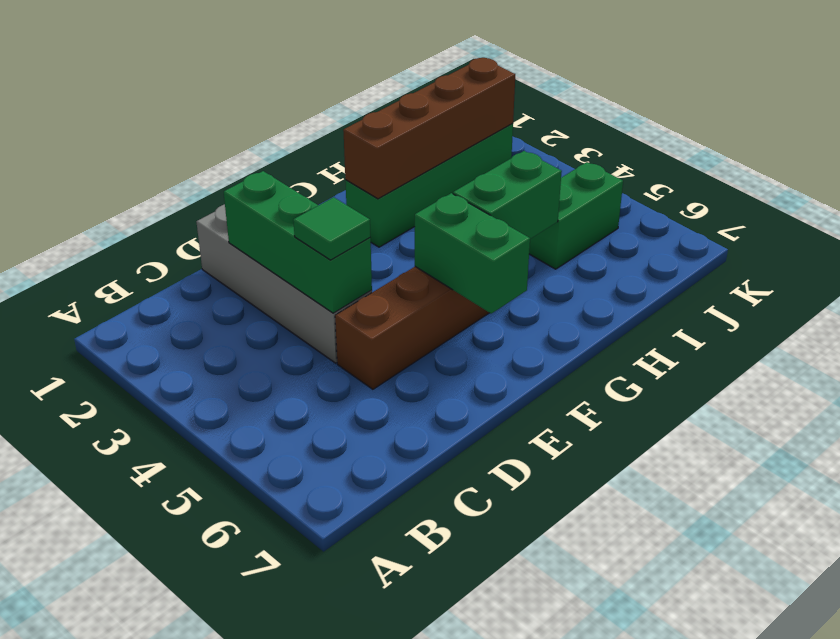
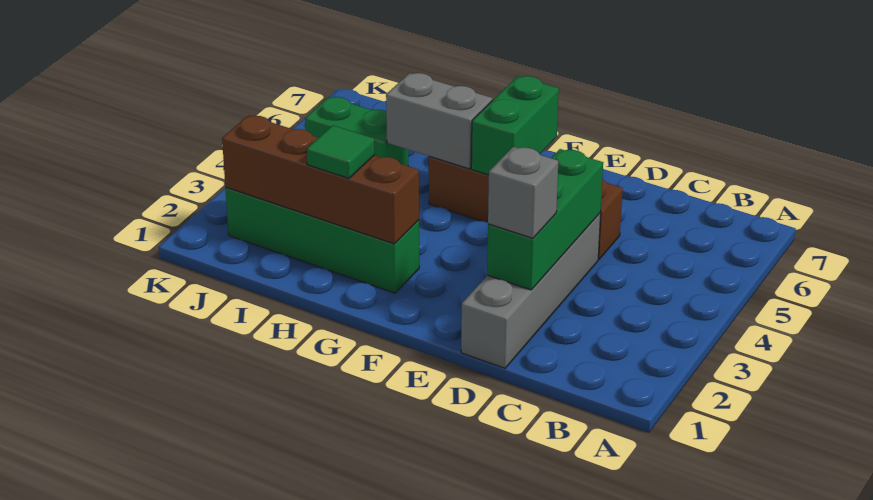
none -> grey brick D2 level 3
green tile D4 level 3 -> green tile H2 level 3
green brick G5:H5 level 2 -> grey brick G5:H5 level 2

